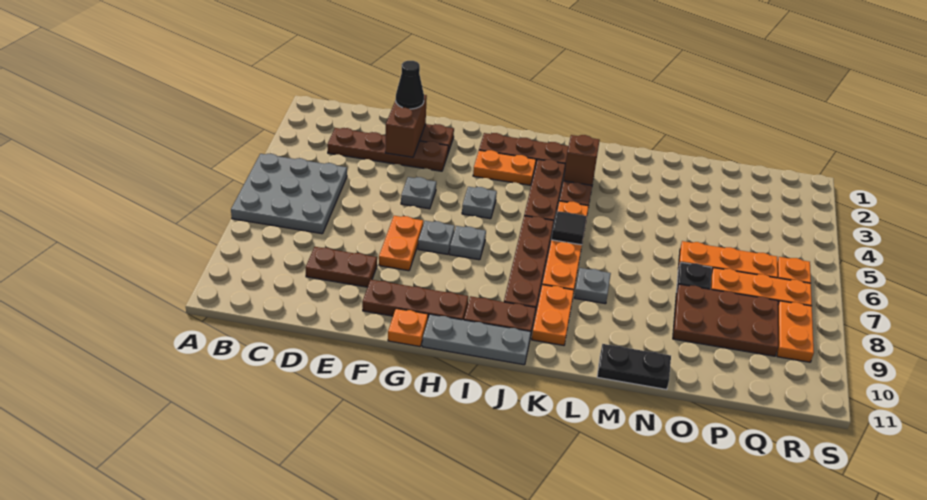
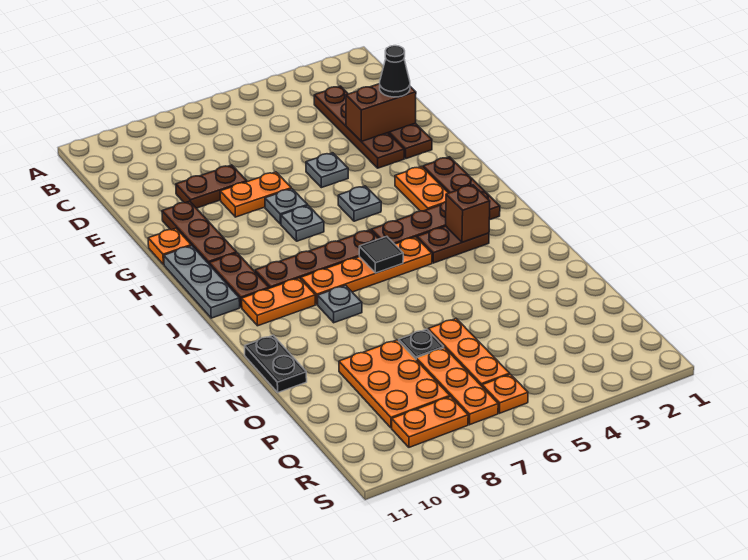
grey plate A5:C7 level 1 -> none
brown plate D9:E9 level 1 -> brown plate E8:E9 level 1
brown plate O8:Q9 level 1 -> orange plate O8:Q9 level 1

